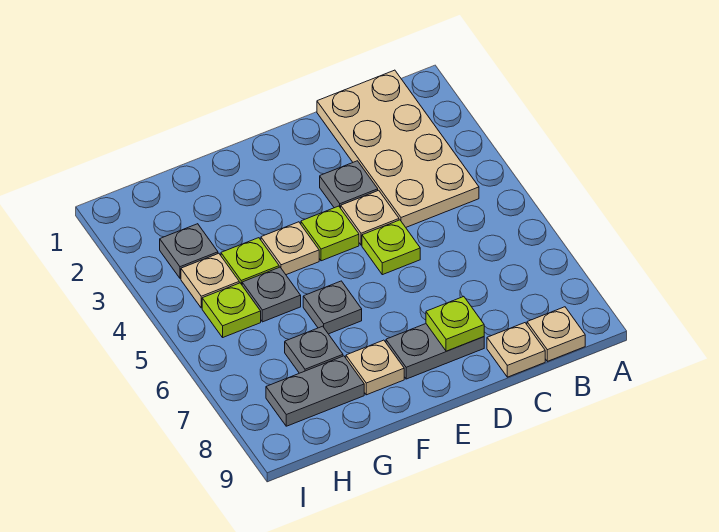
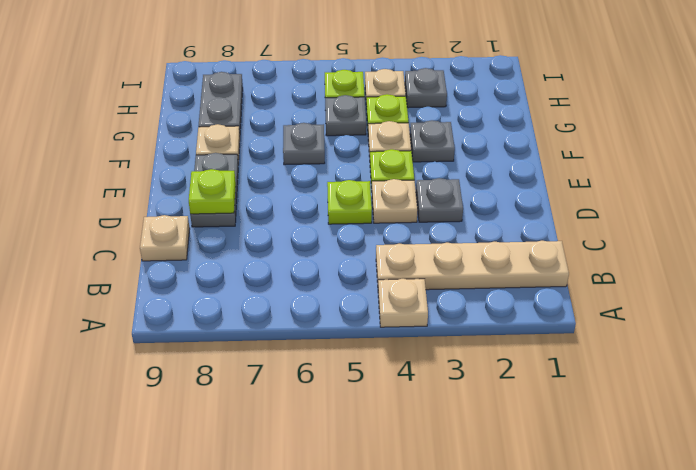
tan plate B1:C4 level 1 -> tan plate B1:B4 level 1
tan plate B9 level 1 -> tan plate A4 level 1
grey plate G7 level 1 -> grey plate F3 level 1

